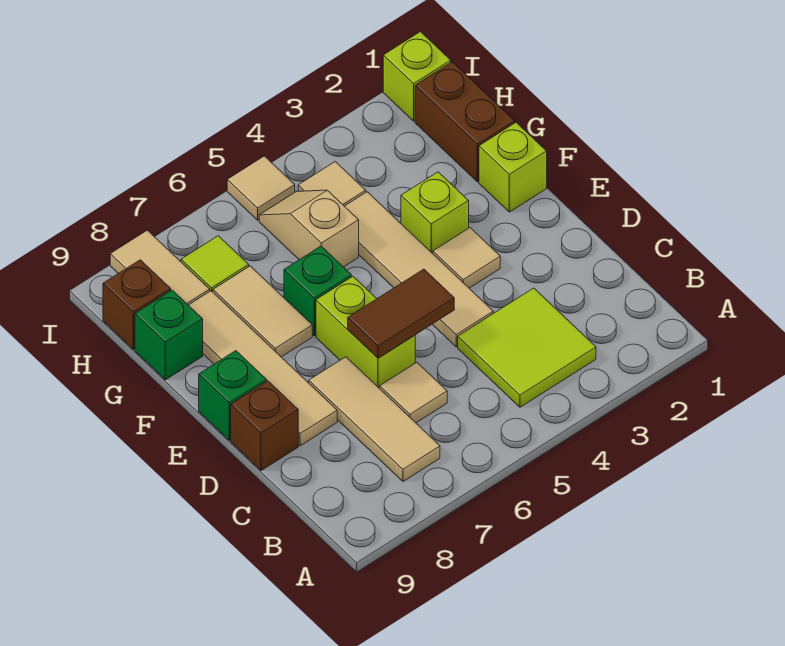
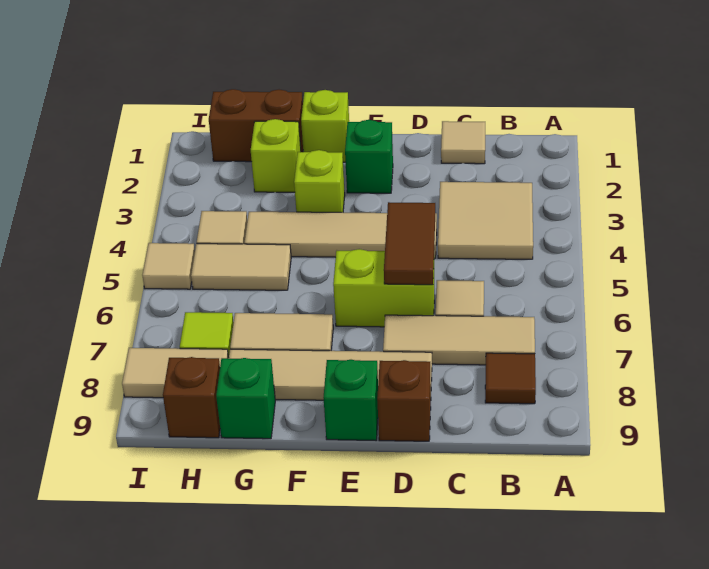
lime tile B3:C4 level 1 -> tan tile B3:C4 level 1
none -> brown tile B8 level 1
tan tile E3 level 1 -> tan tile C1 level 1
green brick F6 level 1 -> green brick E2 level 1
tan slope G5:H5 level 1 top G -> tan tile G5:H5 level 1
lime brick I1 level 1 -> lime brick G2 level 1

